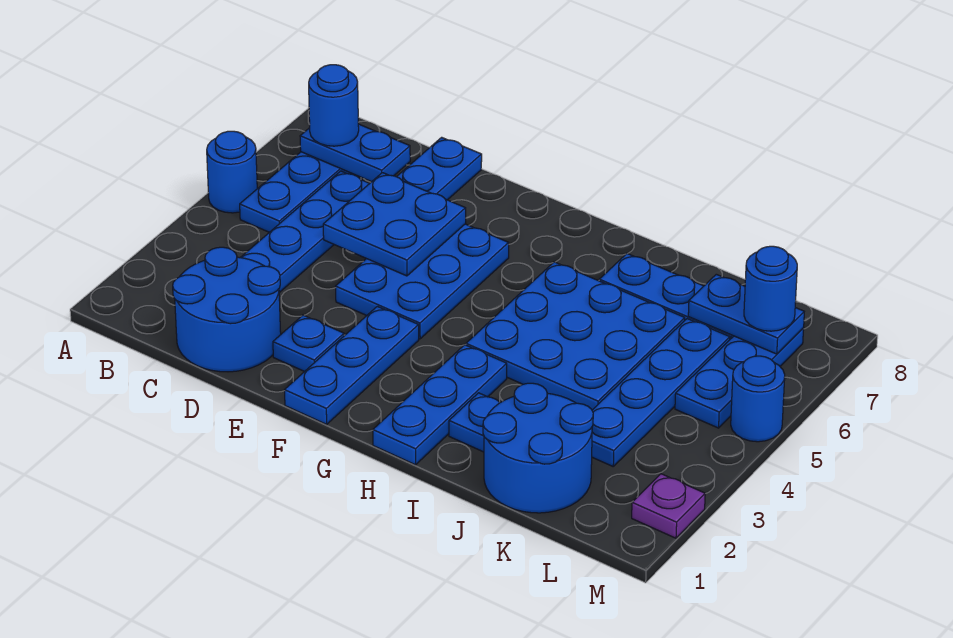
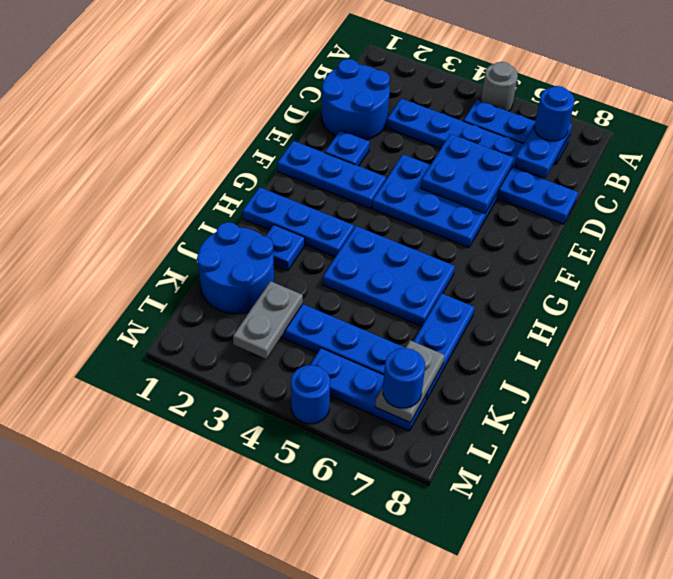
blue round brick A5 level 1 -> grey round brick A5 level 1
blue plate H4:J6 level 1 -> blue plate H4:I6 level 1
none -> grey plate K3:L3 level 2
blue plate K7:L7 level 2 -> grey plate K7:L7 level 2
purple plate M2 level 1 -> none

